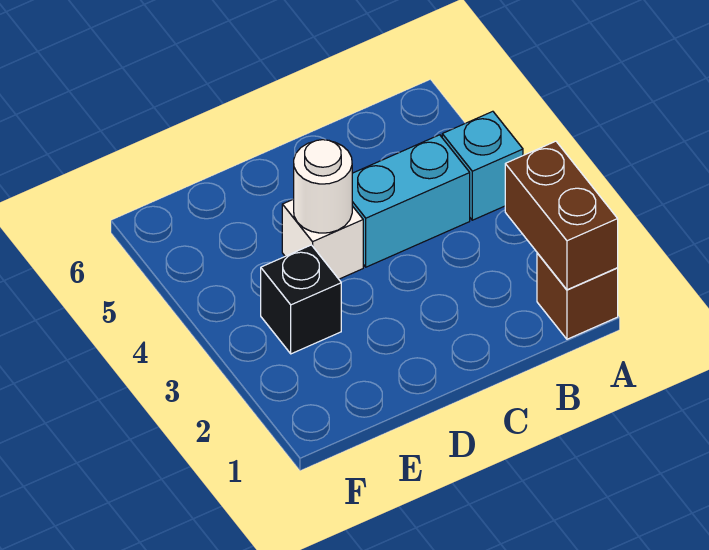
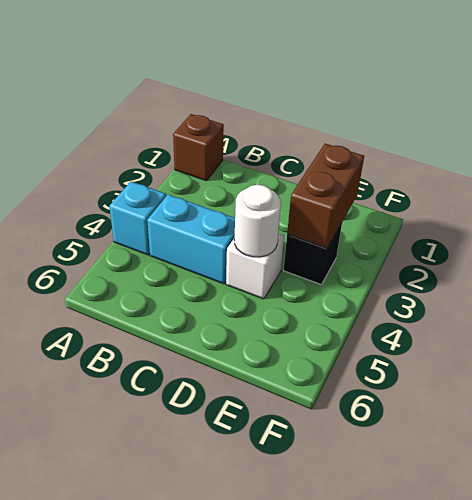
brown brick A1:A2 level 2 -> brown brick E2:E3 level 2

